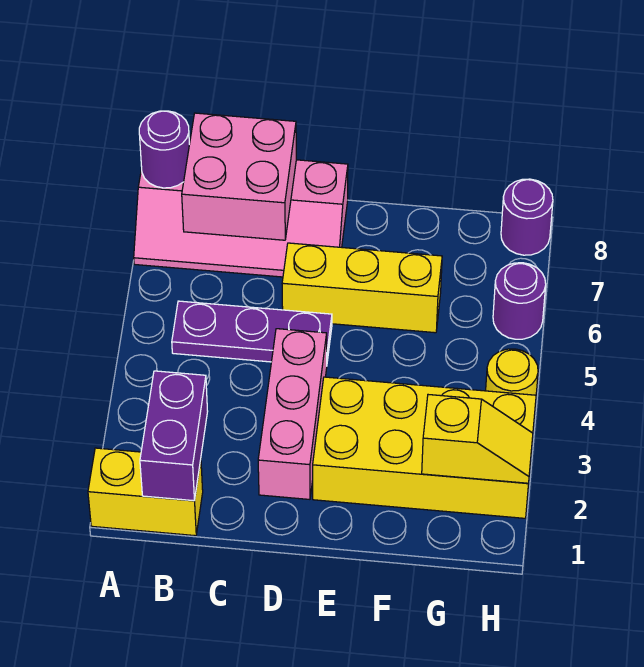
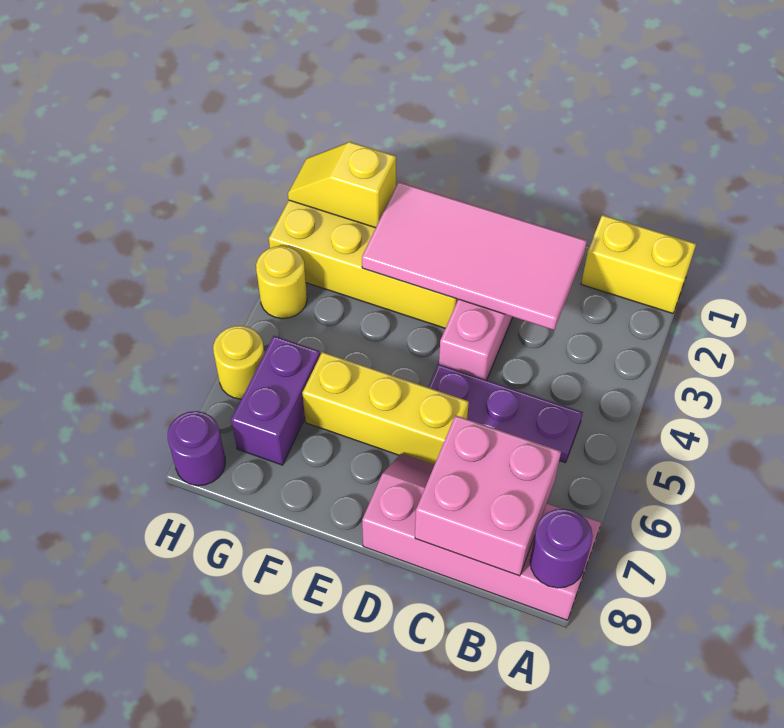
purple brick B1:B2 level 2 -> purple brick G6:G7 level 1
none -> pink tile C2:F3 level 2
purple round brick H6 level 1 -> yellow round brick H6 level 1

